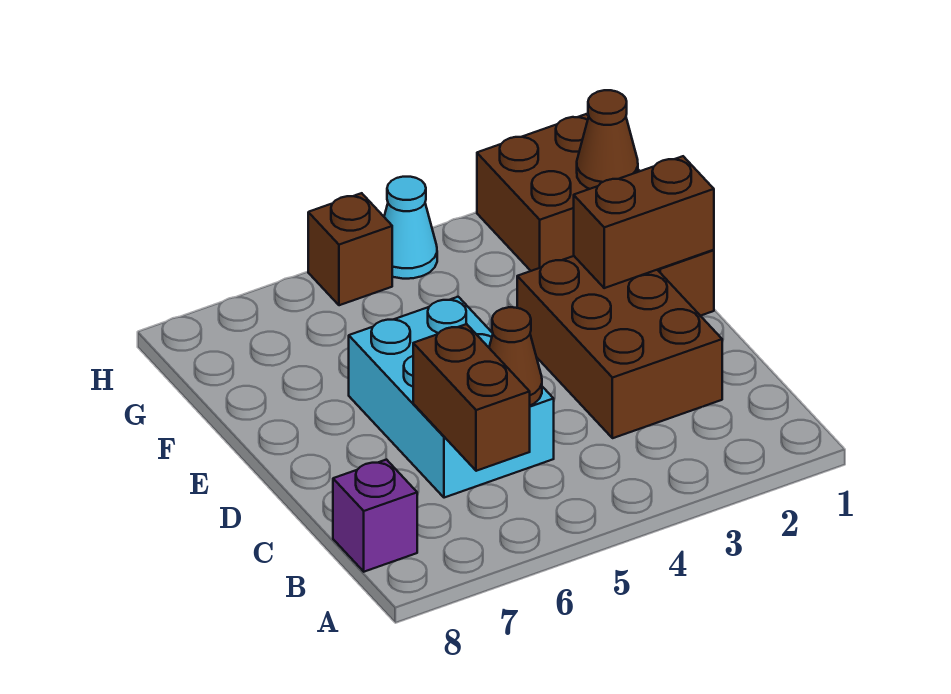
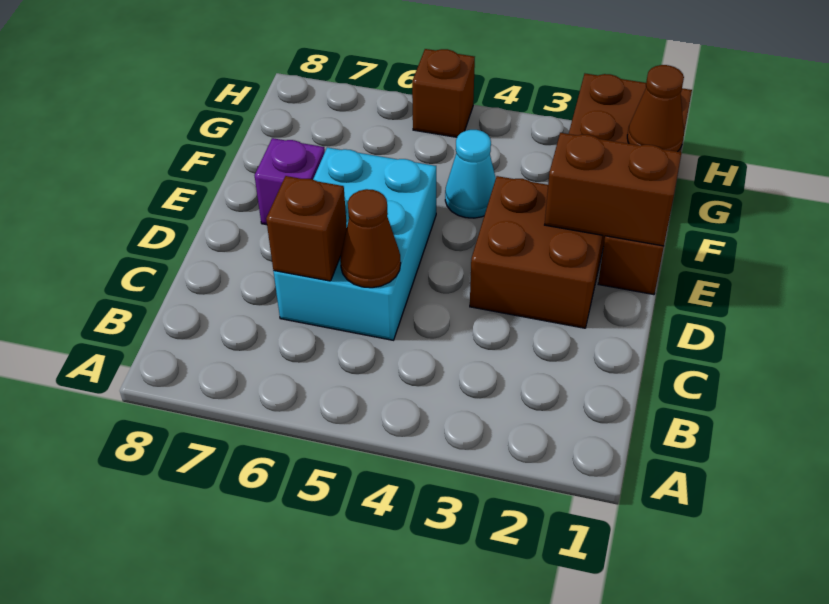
brown brick B6:C6 level 2 -> brown brick C6 level 2
purple brick B8 level 1 -> purple brick E7 level 1
brown brick C2:E3 level 1 -> brown brick D2:E3 level 1
cyan cone H4 level 1 -> cyan cone F4 level 1

